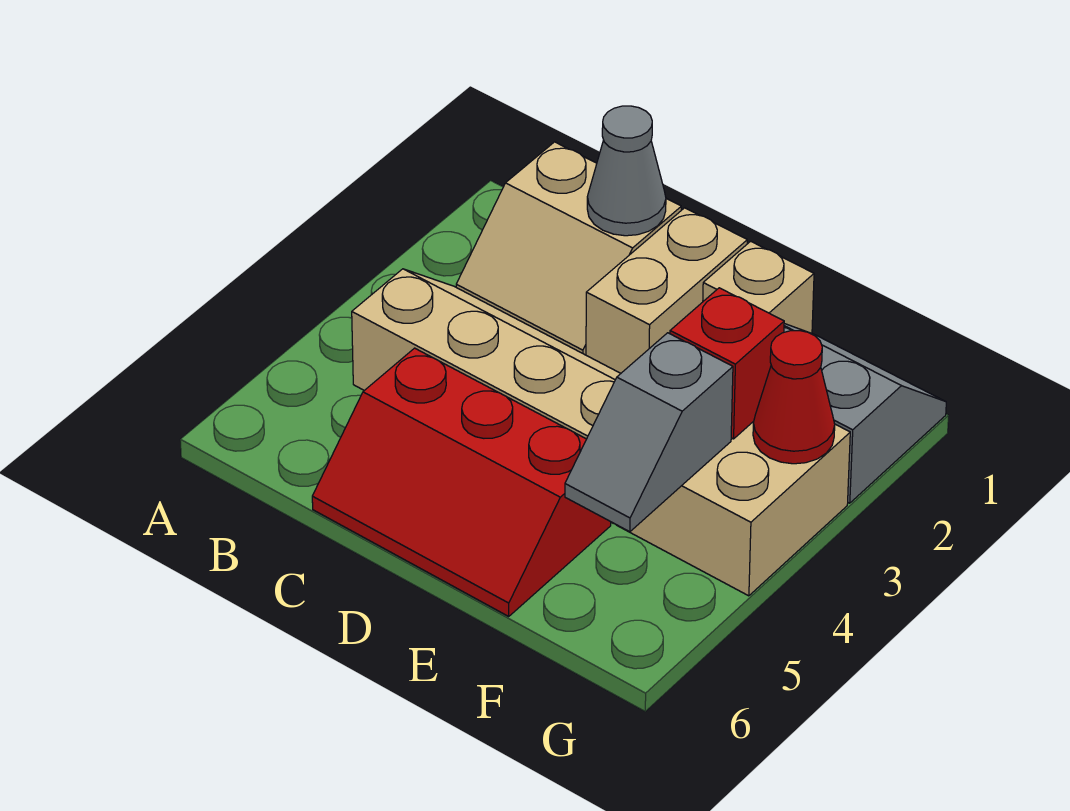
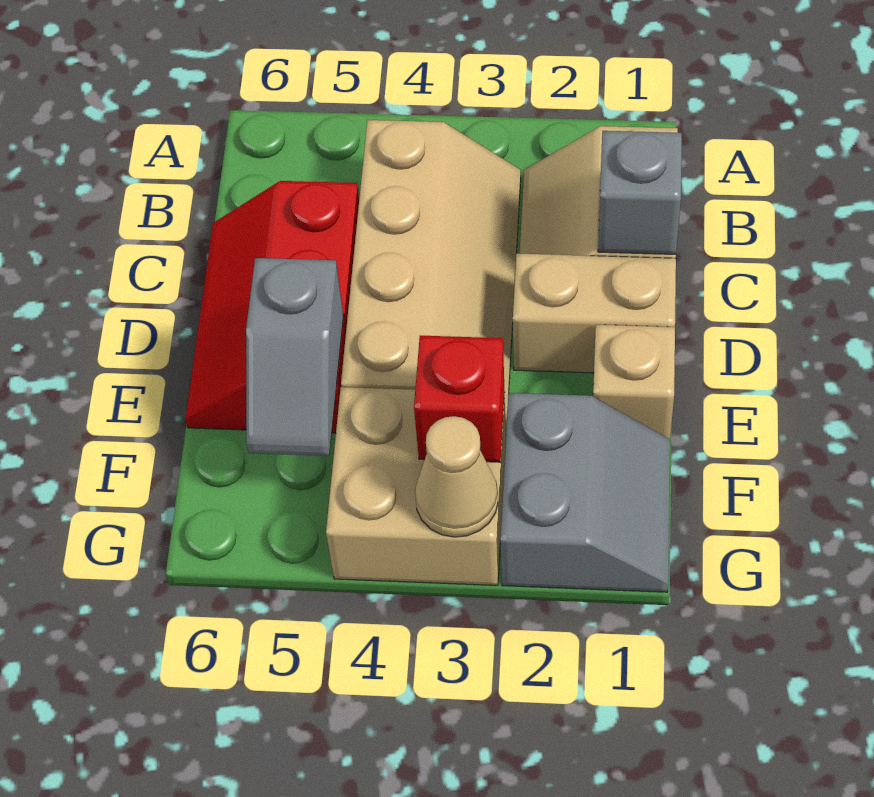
grey cone C1 level 2 -> grey brick C1 level 2
grey slope F4:F5 level 2 top 4 -> grey slope E5:F5 level 2 top E
red cone G3 level 2 -> tan cone G3 level 2

